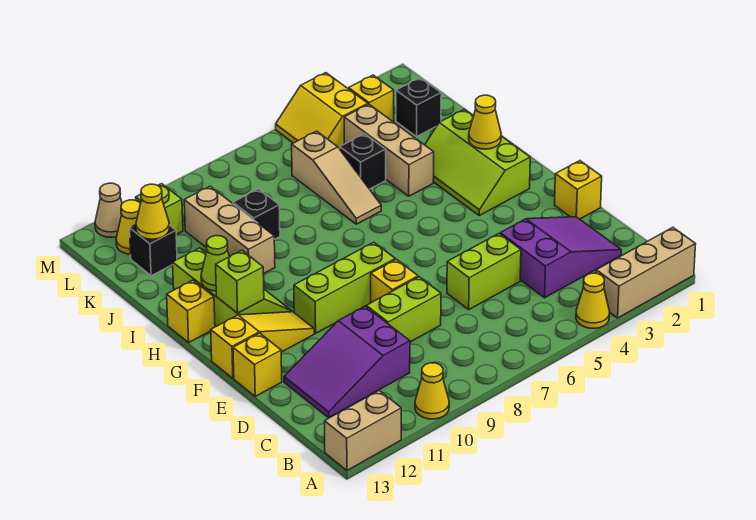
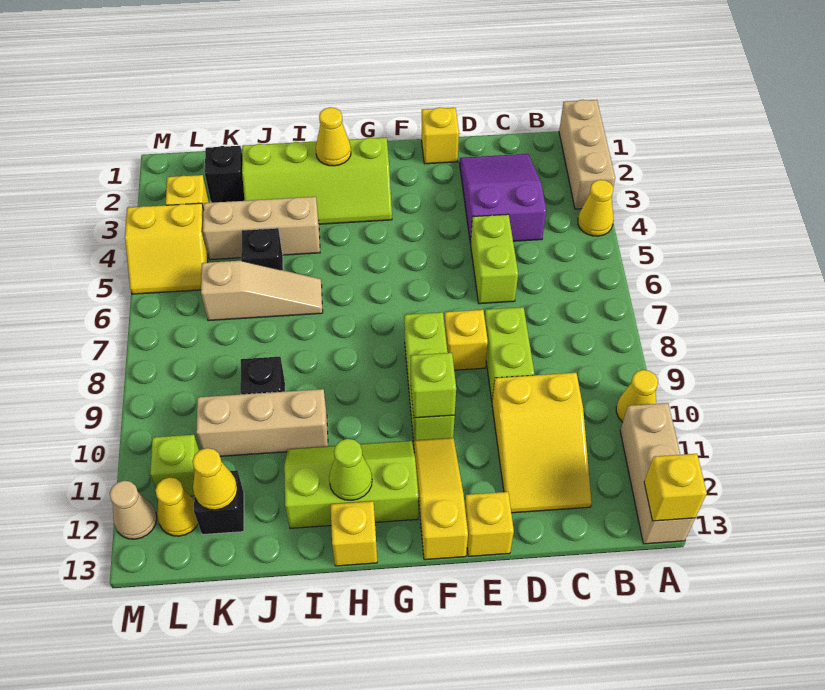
tan brick A12:A13 level 1 -> tan brick A11:A13 level 1
none -> yellow brick A13 level 2
purple slope C10:D12 level 1 top 10 -> yellow slope C10:D12 level 1 top 10
lime slope G2:I3 level 1 top 2 -> lime slope G2:J3 level 1 top 2
lime brick G12 level 2 -> lime brick F10 level 2

